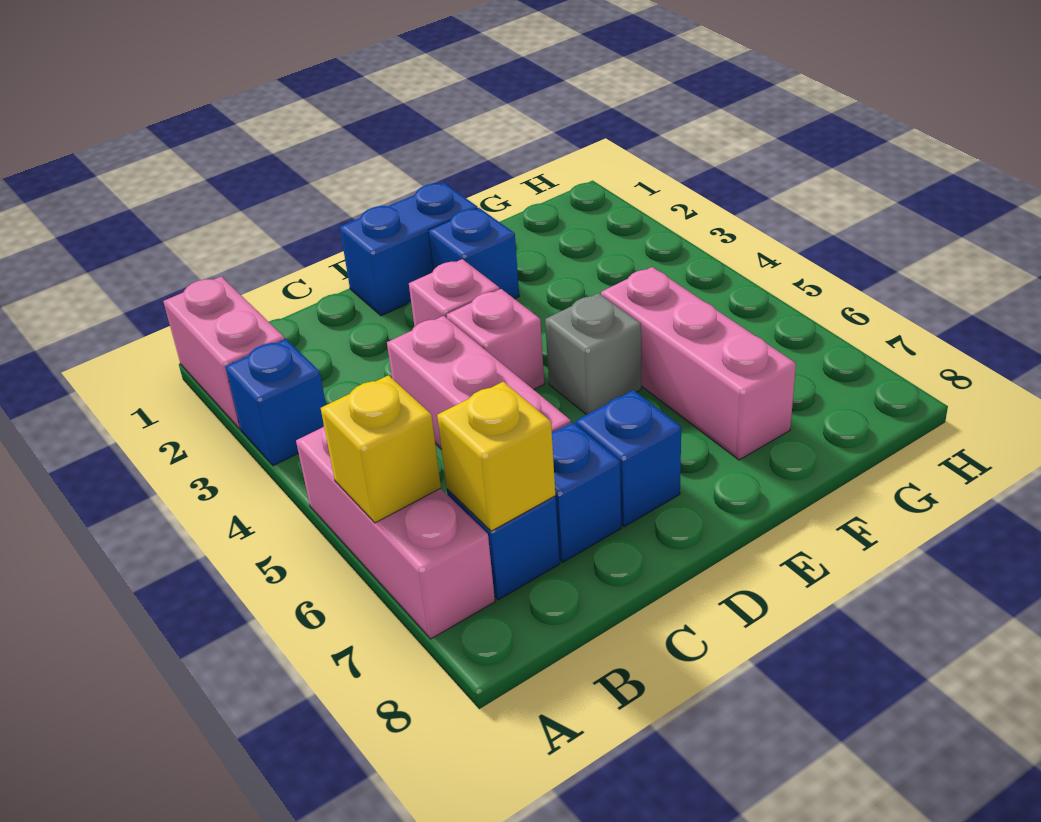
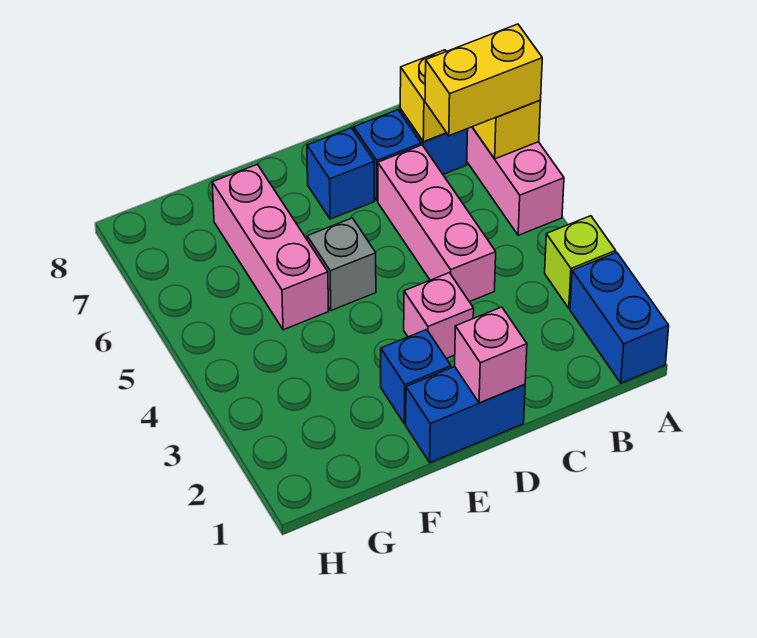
pink brick A1:A2 level 1 -> blue brick A1:A2 level 1
blue brick A3 level 1 -> lime brick A3 level 1
none -> yellow brick A6:B6 level 3
pink brick D4 level 1 -> pink brick D1 level 2

